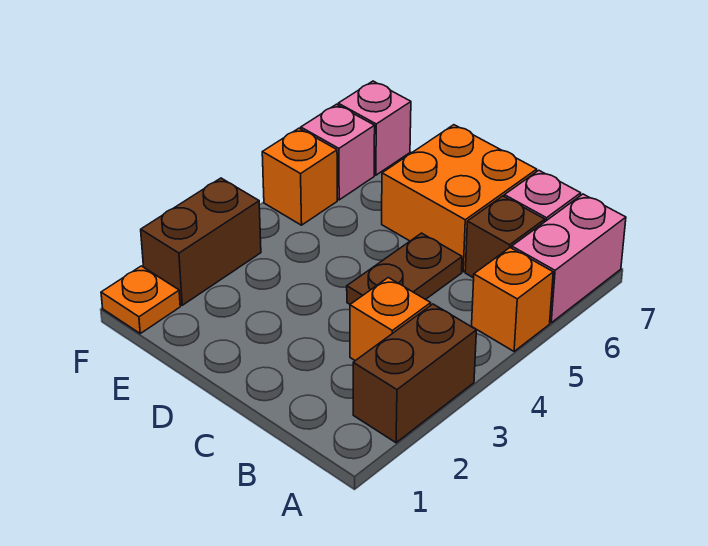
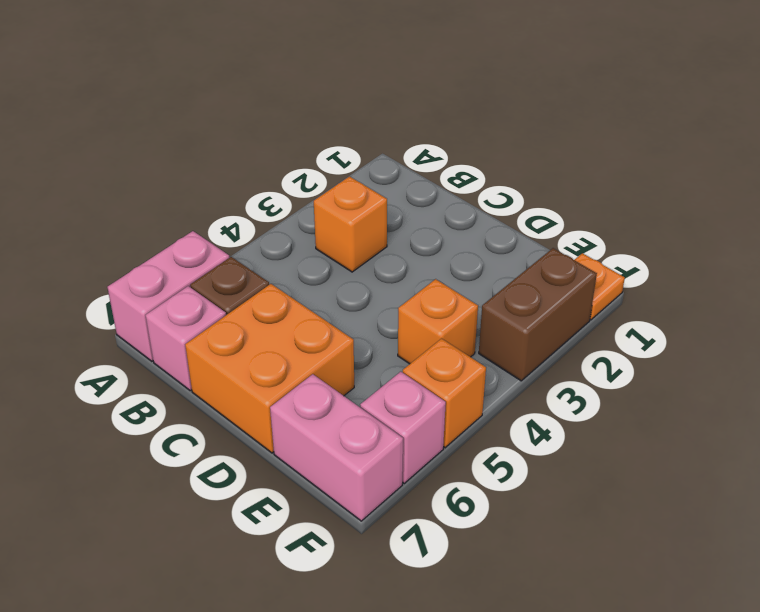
brown brick A2:A3 level 1 -> none
orange brick A5 level 1 -> orange brick E4 level 1
brown plate C4:C5 level 1 -> none
pink brick F7 level 1 -> pink brick E7:F7 level 1

